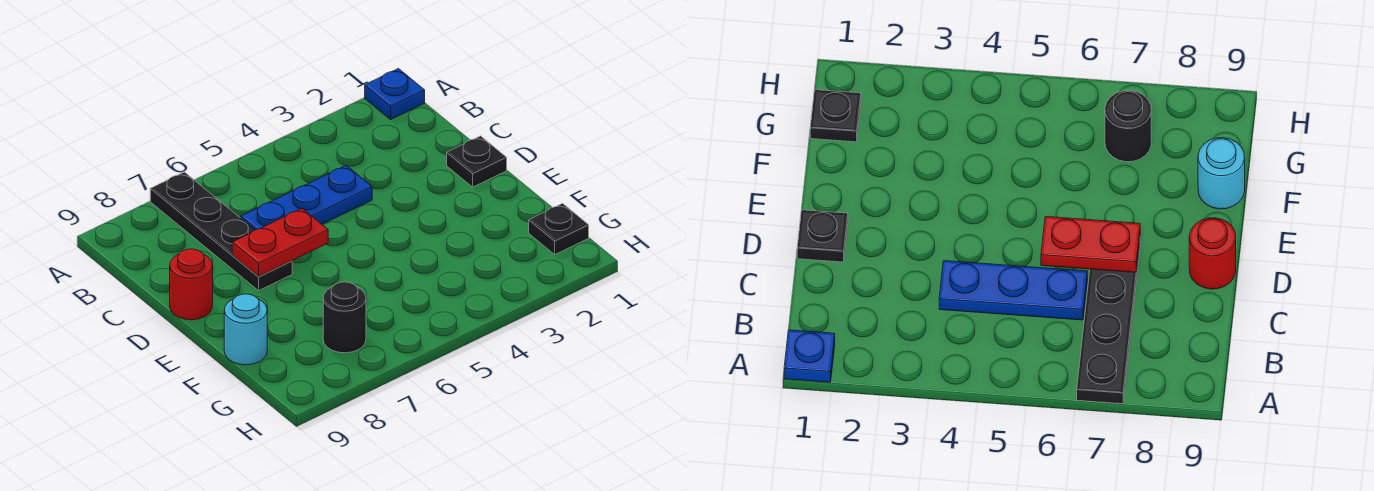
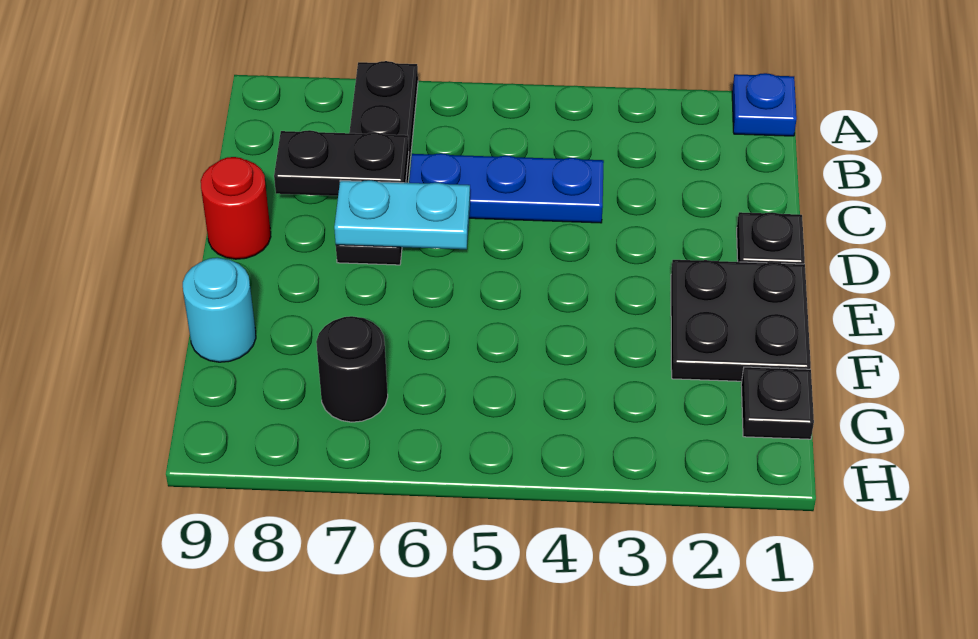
none -> black plate C7:C8 level 2
red plate D6:D7 level 2 -> cyan plate D6:D7 level 2
none -> black plate E1:F2 level 1

